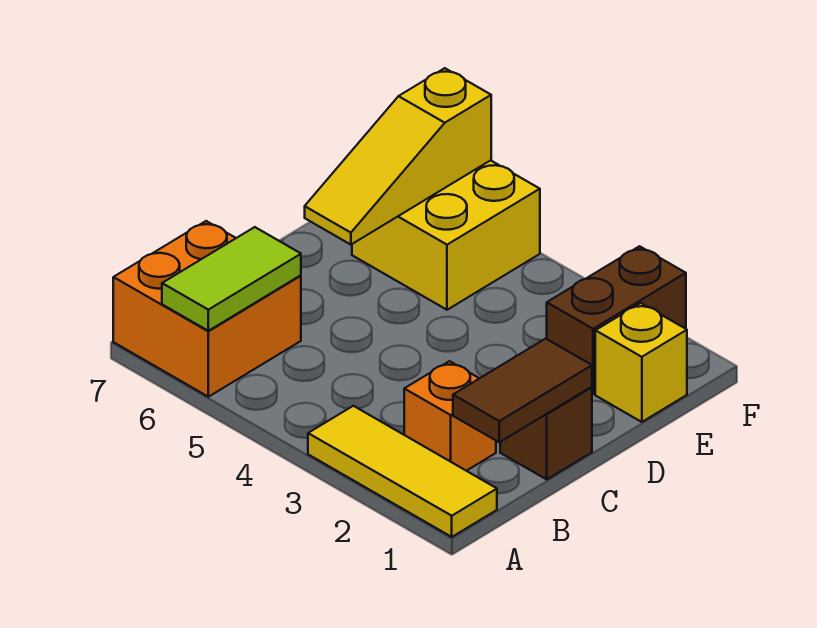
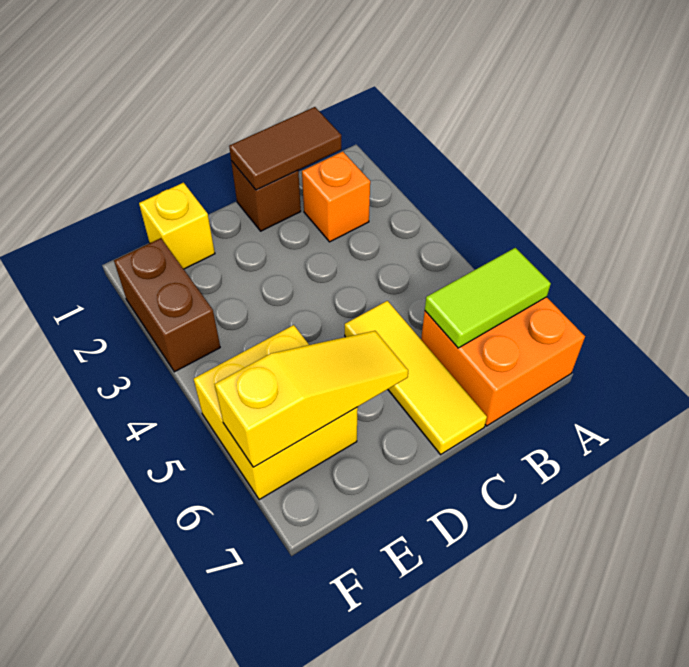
yellow tile A1:A3 level 1 -> yellow tile C5:C7 level 1
brown brick E2:F2 level 1 -> brown brick F2:F3 level 1

